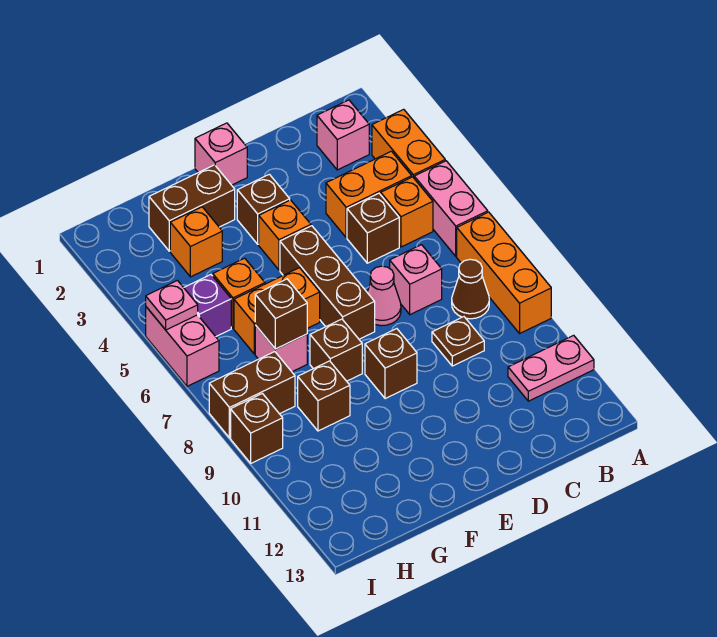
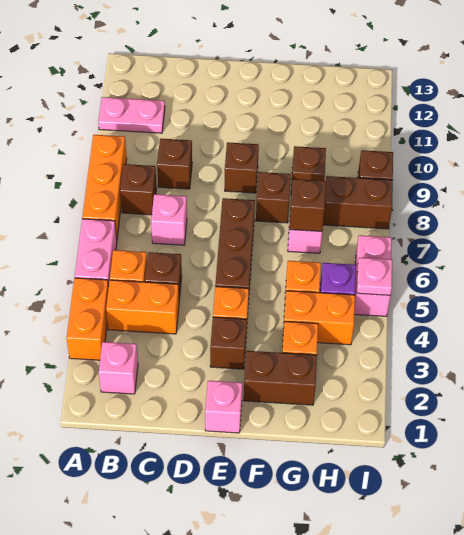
brown cone B8 level 1 -> brown brick B8 level 1
brown plate C9 level 1 -> brown brick C9 level 1
pink cone D7 level 1 -> none
orange brick F6:G6 level 1 -> orange brick G4:H4 level 1

